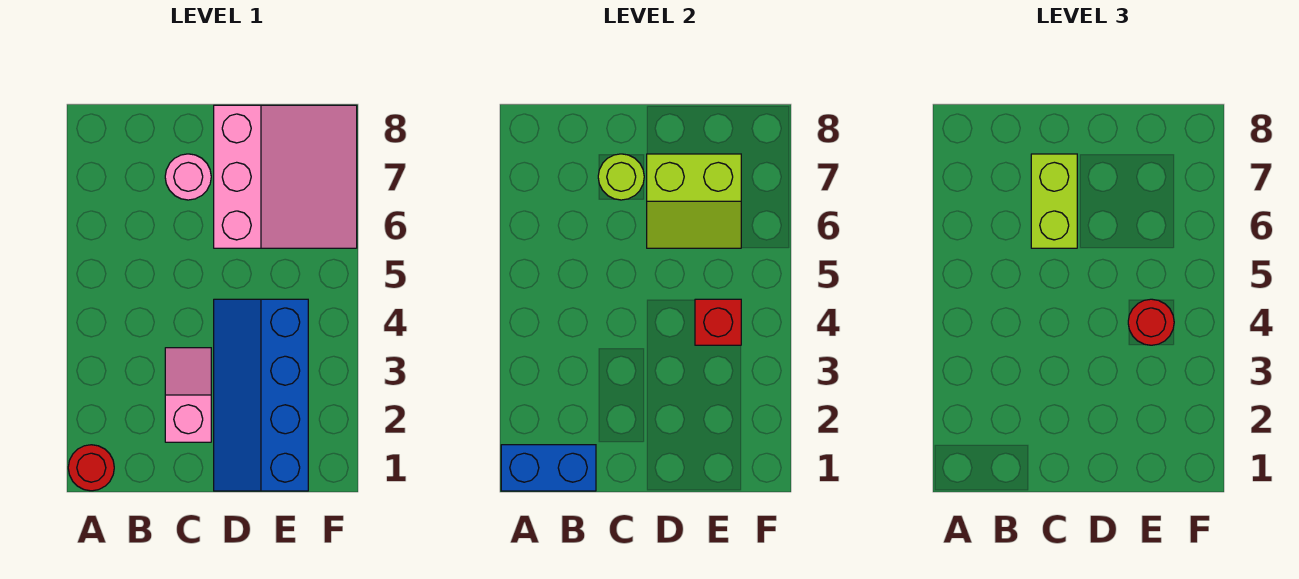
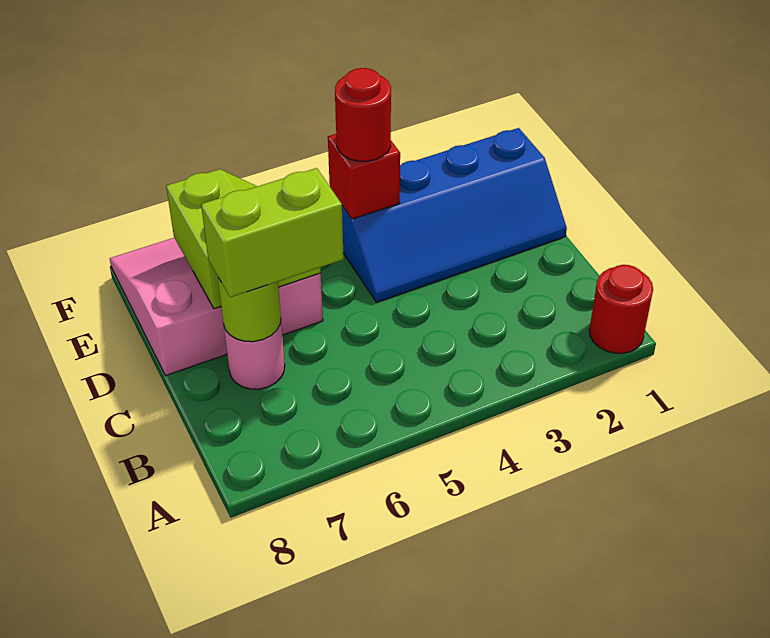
blue brick A1:B1 level 2 -> none
pink slope C2:C3 level 1 top 2 -> none

